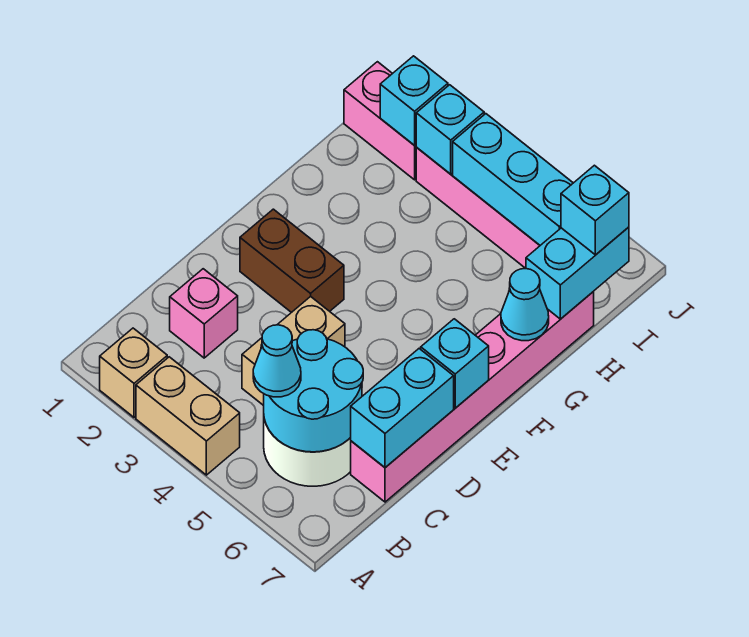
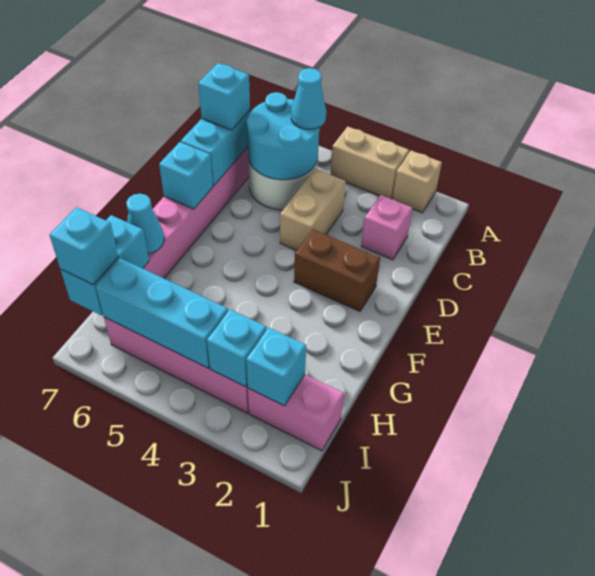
none -> cyan brick C7 level 3

